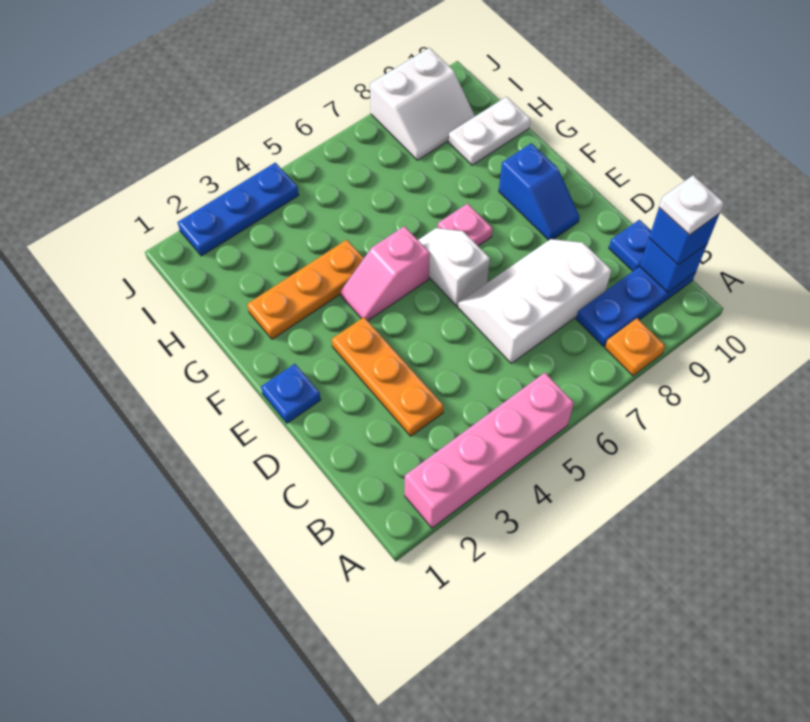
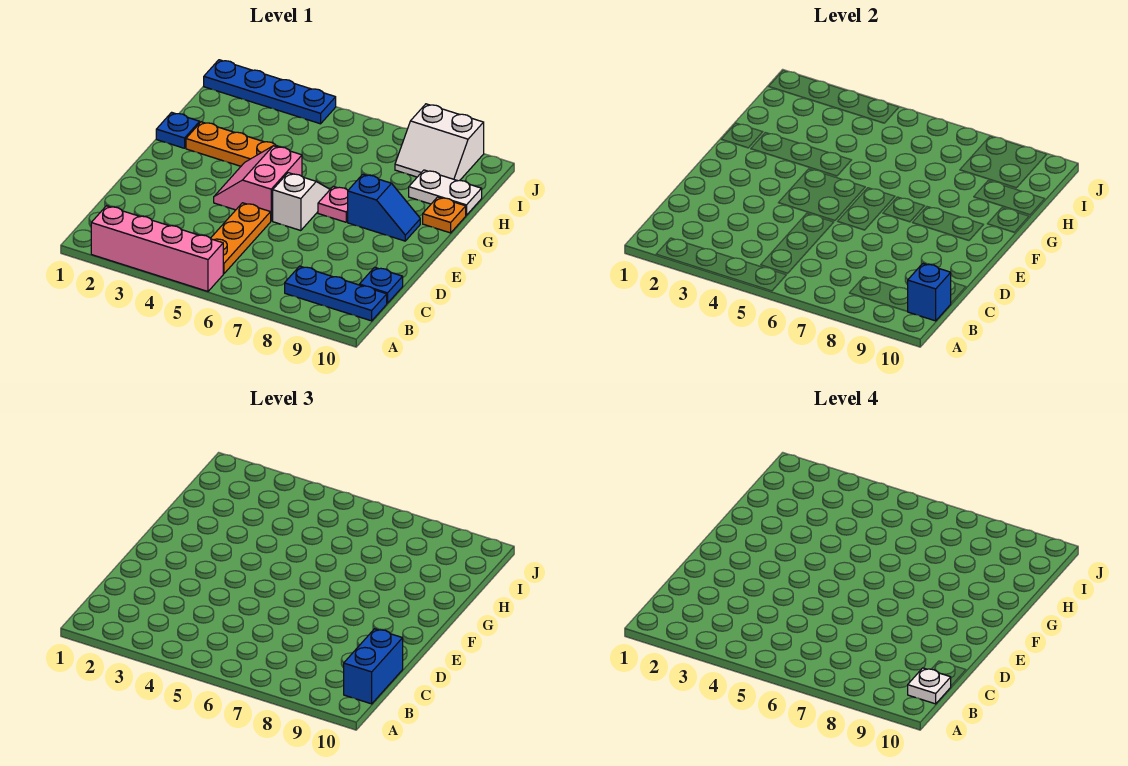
orange plate A8 level 1 -> orange plate G10 level 1
blue brick B10 level 3 -> blue brick B10:C10 level 3
orange plate C3:E3 level 1 -> orange plate B5:D5 level 1
white slope C6:D8 level 1 top C -> none
blue plate E1 level 1 -> blue plate G1 level 1
blue slope E9:F9 level 1 top F -> blue slope F8:F9 level 1 top 8
pink slope F4:F5 level 1 top 5 -> pink slope E4:F5 level 1 top 5
blue plate J2:J4 level 1 -> blue plate J1:J4 level 1

